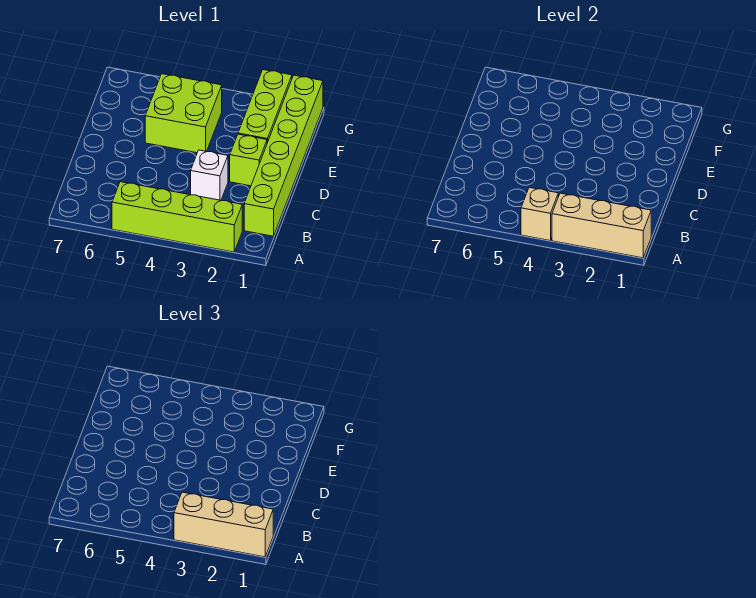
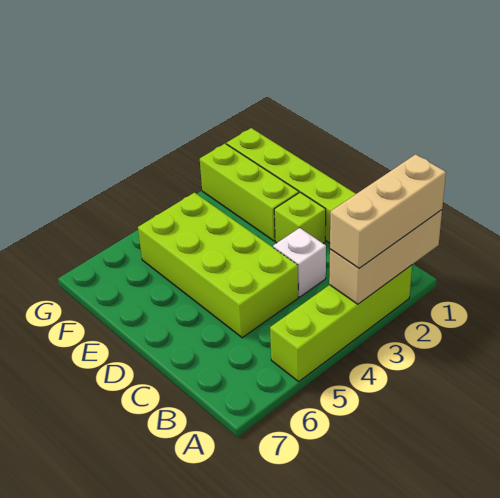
tan brick A4 level 2 -> none
lime brick E4:F5 level 1 -> lime brick C4:F5 level 1

